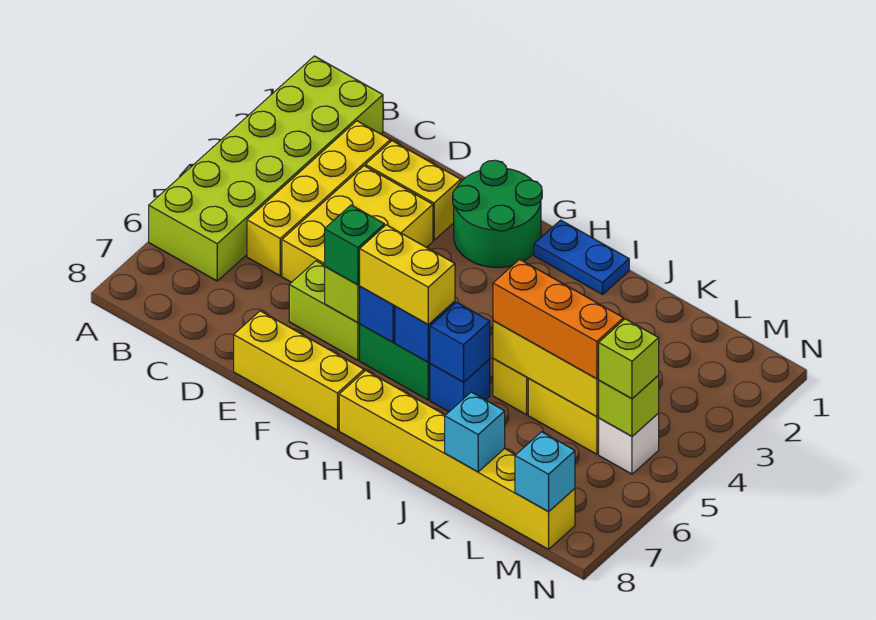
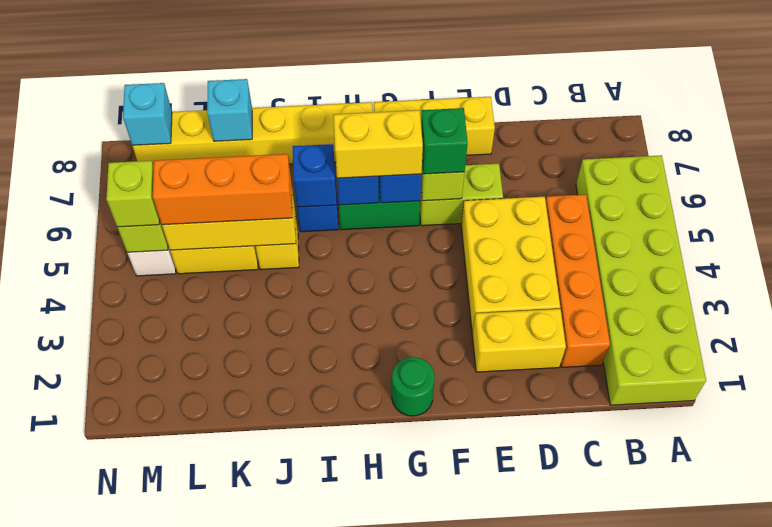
yellow brick C2:C5 level 1 -> orange brick C2:C5 level 1
green round brick F1:G2 level 1 -> green round brick G1 level 1
blue plate H1:I1 level 1 -> none

